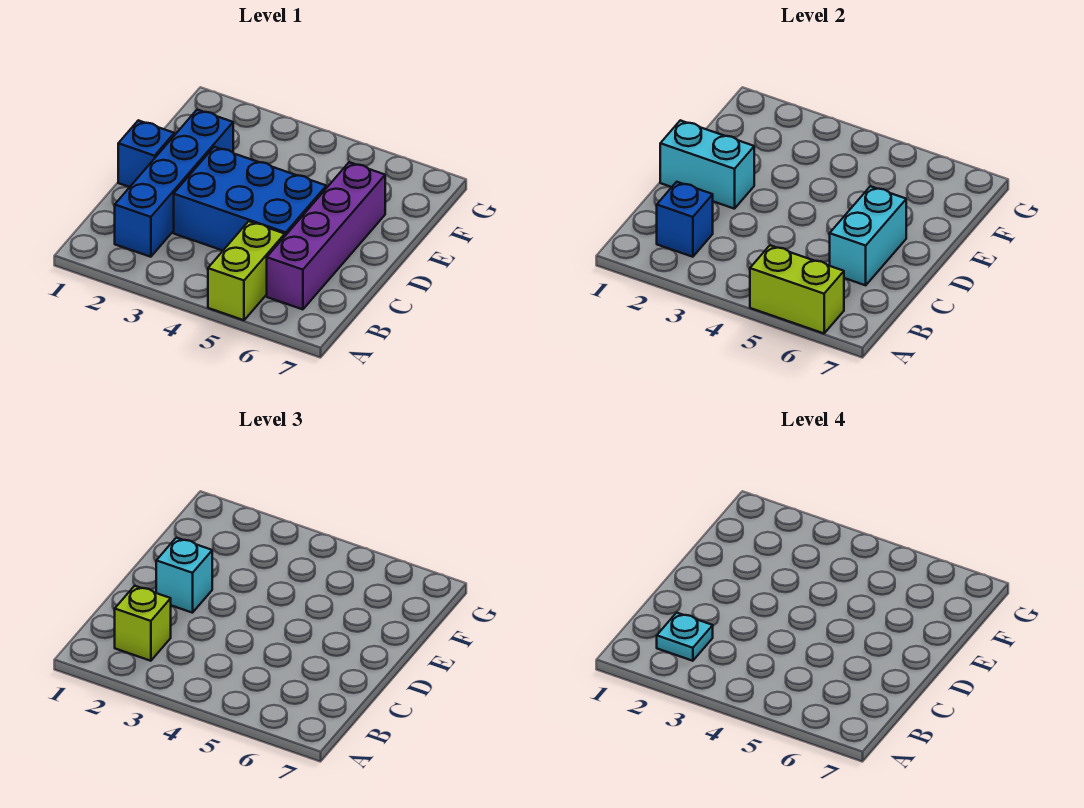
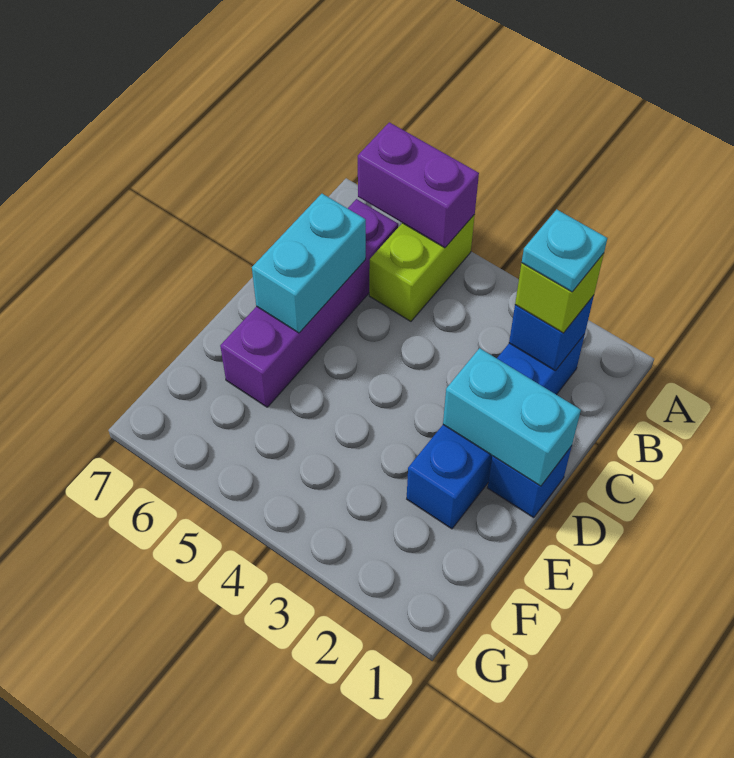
lime brick A5:A6 level 2 -> purple brick A5:A6 level 2
blue brick C3:D5 level 1 -> none
cyan brick D2 level 3 -> none

